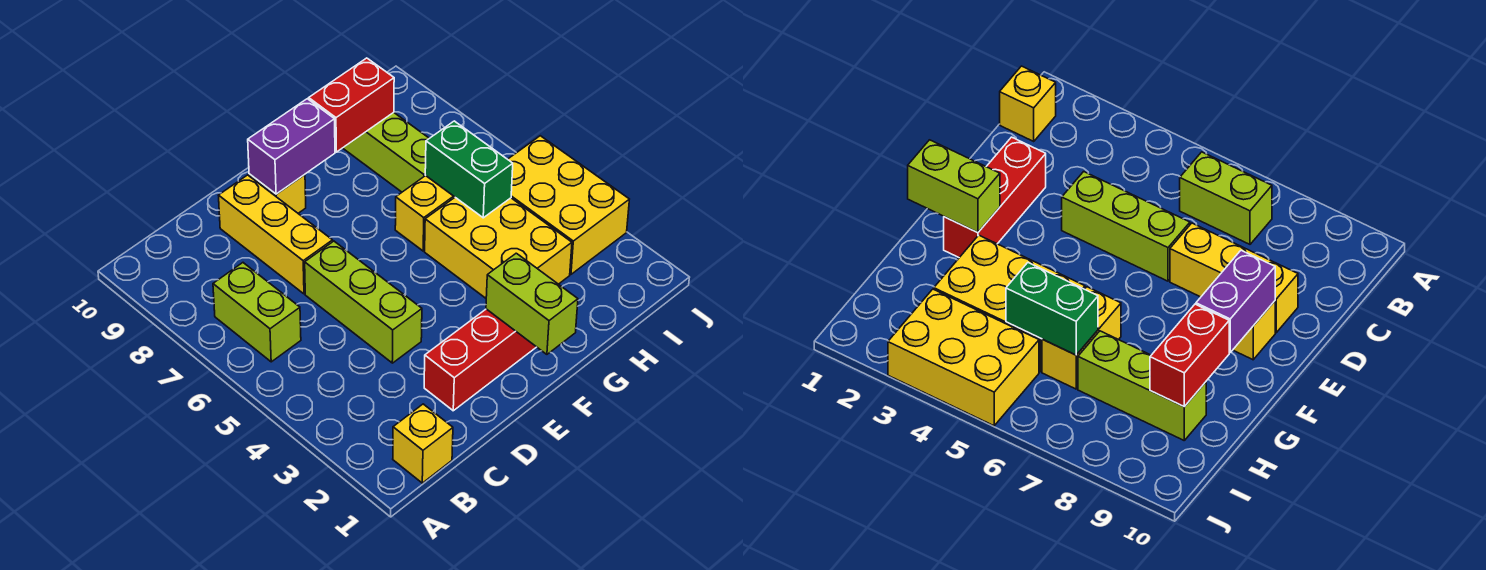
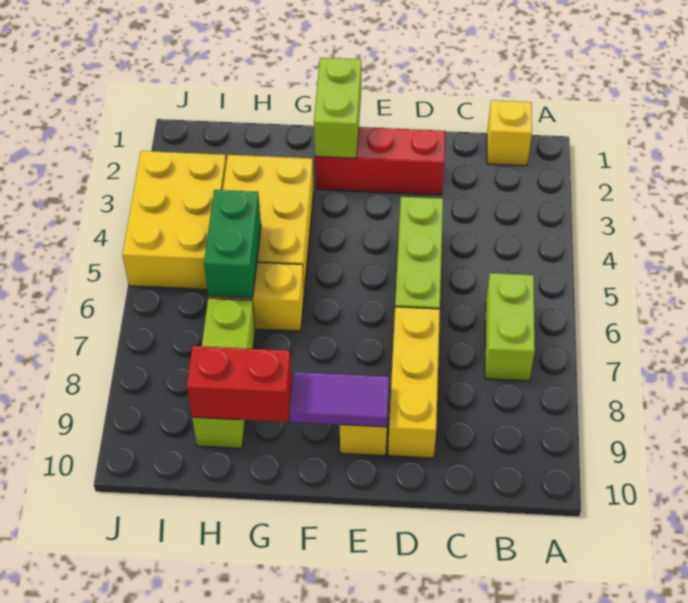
purple brick E9:F9 level 2 -> purple tile E9:F9 level 2

